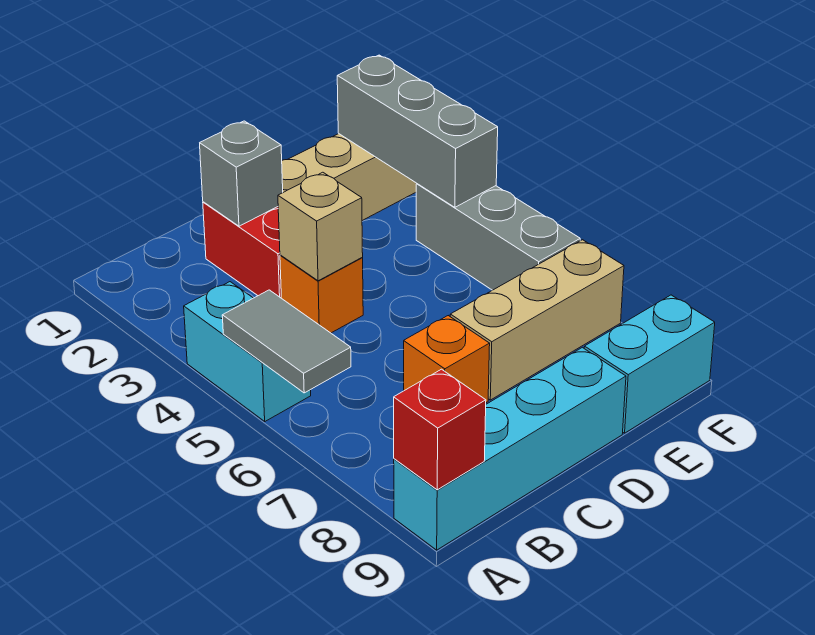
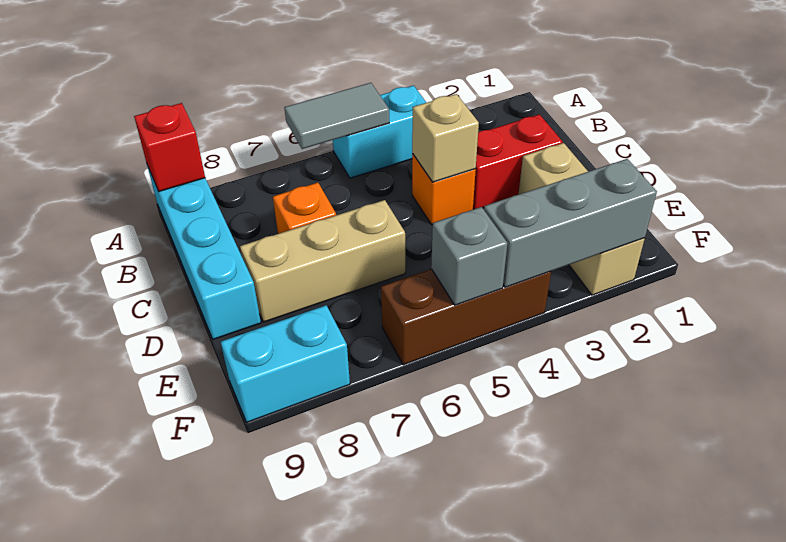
grey brick C2 level 2 -> grey brick F5 level 2
tan brick D7:F7 level 1 -> tan brick D6:D8 level 1
cyan brick E9:F9 level 1 -> cyan brick F8:F9 level 1
grey brick F4:F6 level 1 -> brown brick F4:F6 level 1

